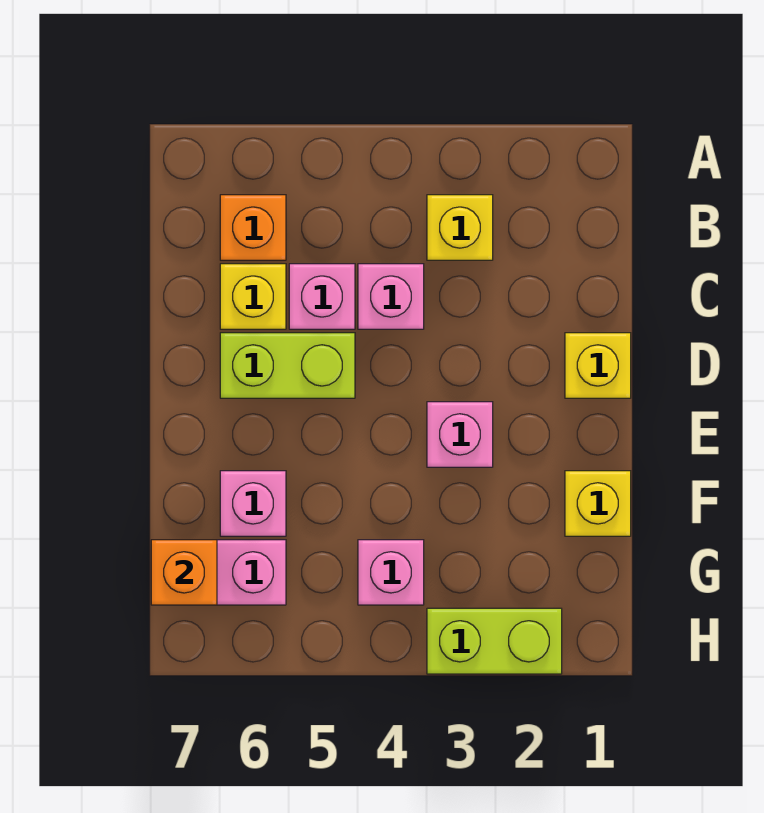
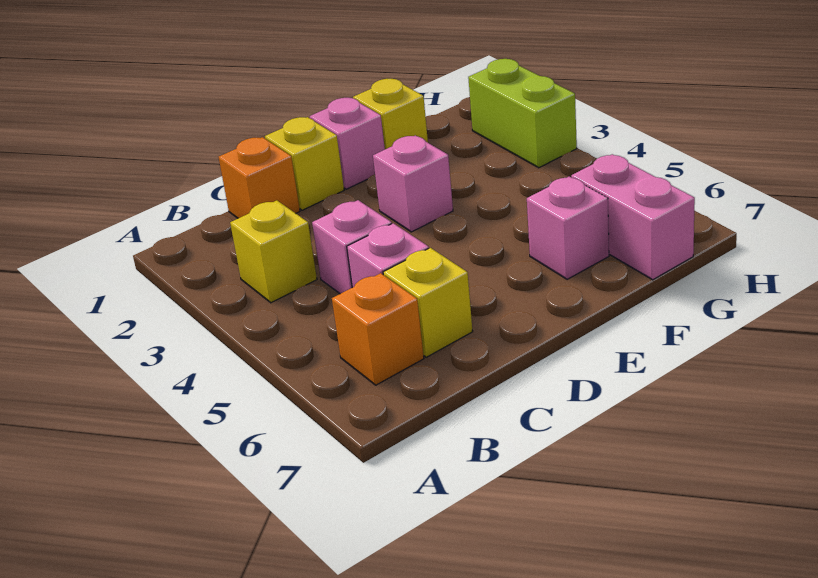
lime brick D5:D6 level 1 -> none
pink brick G4 level 1 -> pink brick E1 level 1
orange brick G7 level 2 -> orange brick C1 level 1

